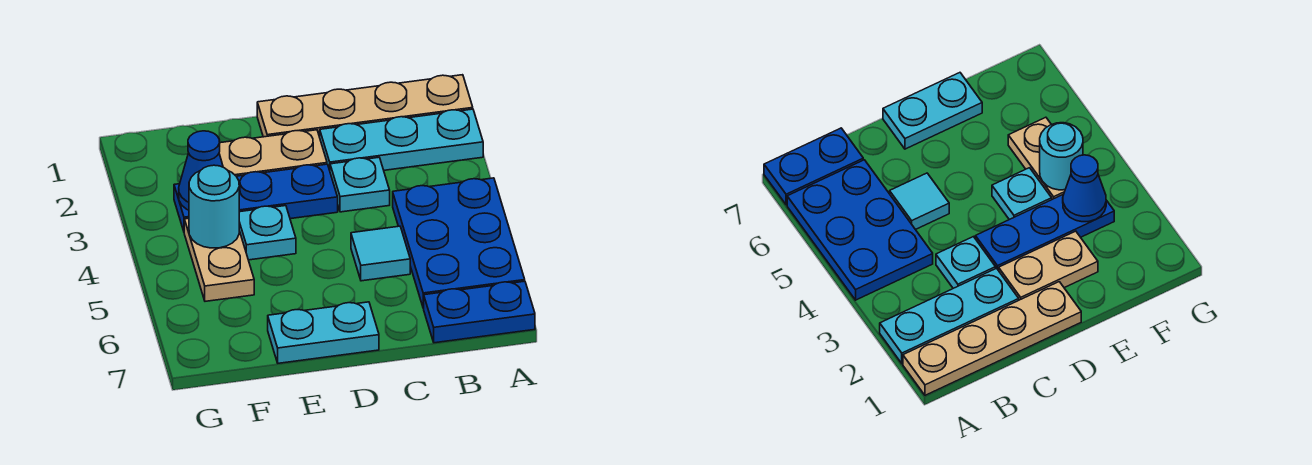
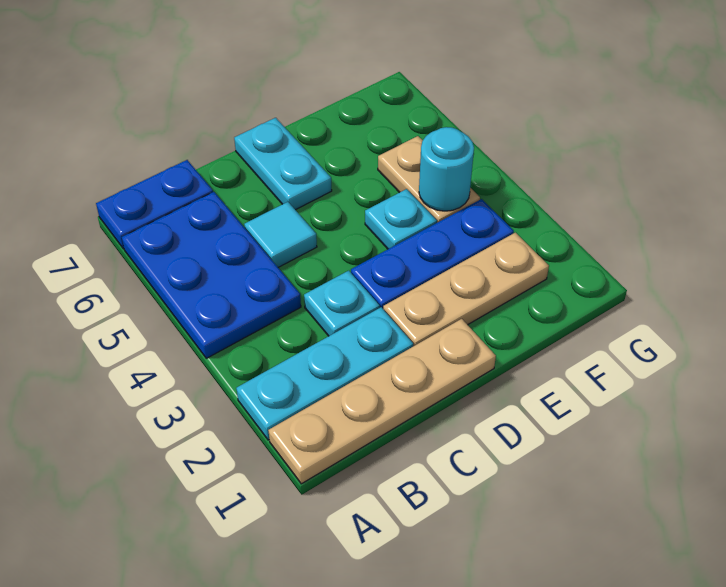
tan plate D2:E2 level 1 -> tan plate D2:F2 level 1
cyan plate D7:E7 level 1 -> cyan plate D6:D7 level 1
blue cone F3 level 2 -> none

